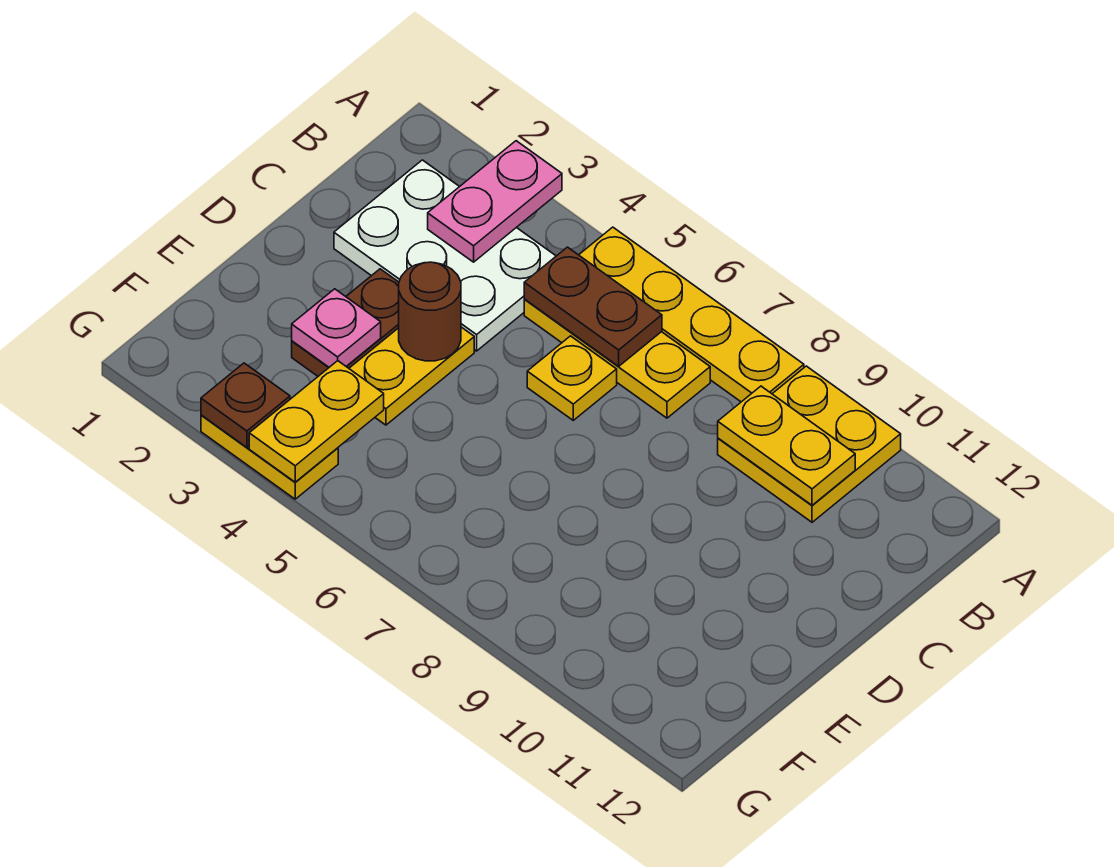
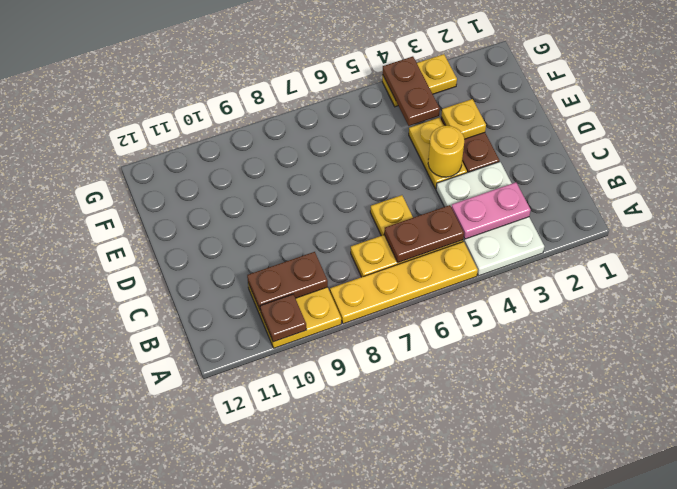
pink plate A3:B3 level 2 -> pink plate B3:B4 level 2
white plate B2:C4 level 1 -> white plate A3:C4 level 1
yellow plate B9:B10 level 2 -> brown plate B9:B10 level 2
brown round brick D4 level 2 -> yellow round brick D4 level 2
pink plate E3 level 2 -> yellow plate E3 level 2
yellow plate F4:G4 level 2 -> brown plate F4:G4 level 2
brown plate G3 level 2 -> brown plate A10 level 2

